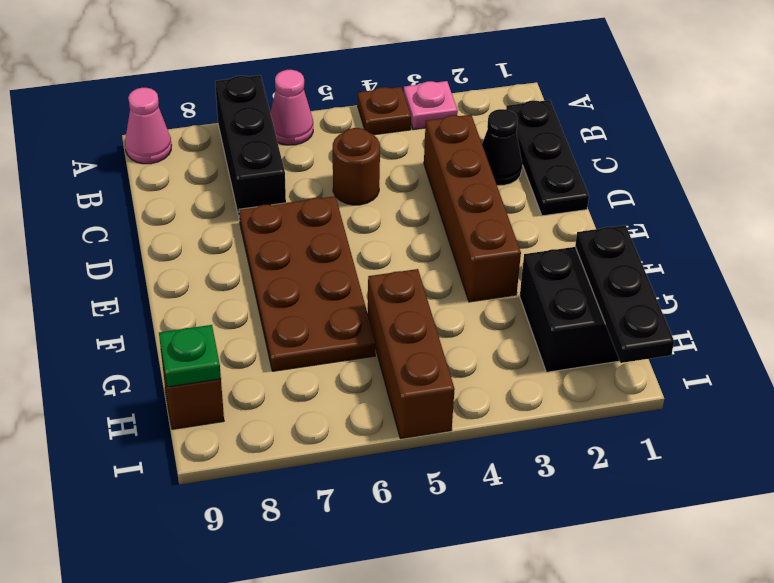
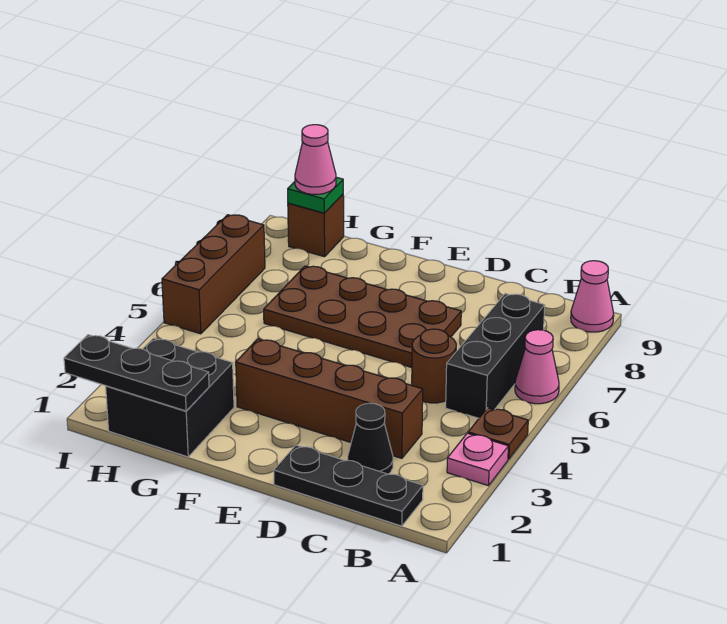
black brick A7:C7 level 1 -> black brick B5:B7 level 1
brown brick G5:I5 level 1 -> brown brick I5:I7 level 1
none -> pink cone H9 level 3

